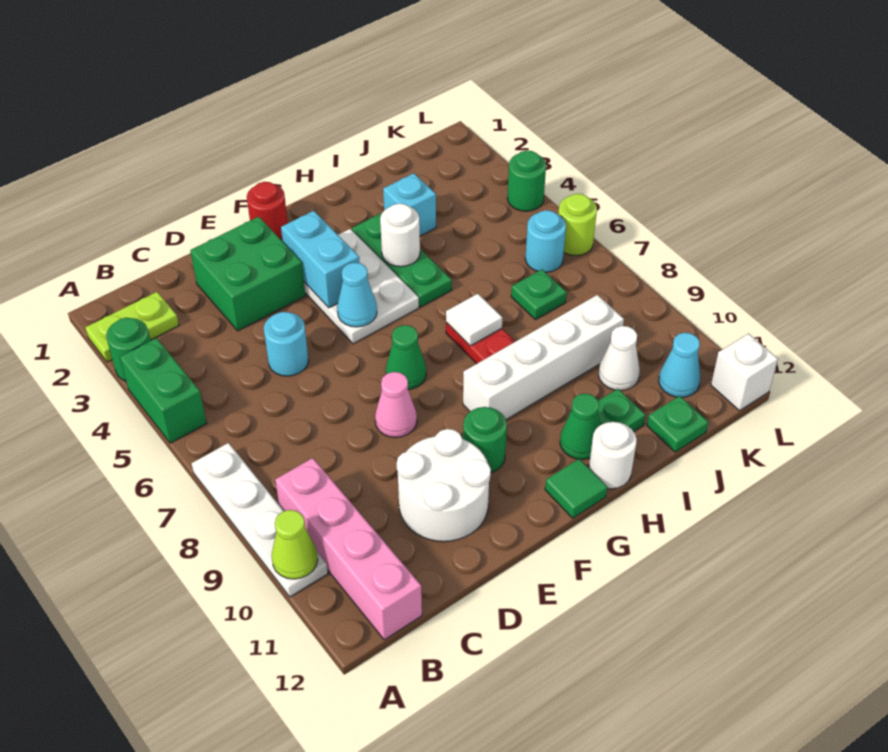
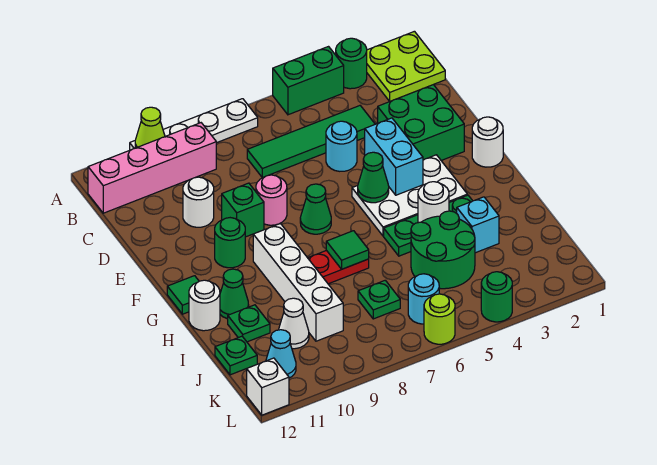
lime plate A2:B2 level 1 -> lime plate A1:B2 level 1
none -> green tile C4:C7 level 1
white round brick D10:E11 level 1 -> white round brick D10 level 1
pink cone E8 level 1 -> pink round brick E8 level 1
none -> green brick E9 level 1
red round brick F1 level 1 -> white round brick F1 level 1
cyan brick F3:F4 level 2 -> cyan brick E4:F4 level 2
cyan cone F5 level 2 -> green cone F5 level 2
white tile H7 level 2 -> green tile H7 level 2
none -> green round brick I4:J5 level 1

